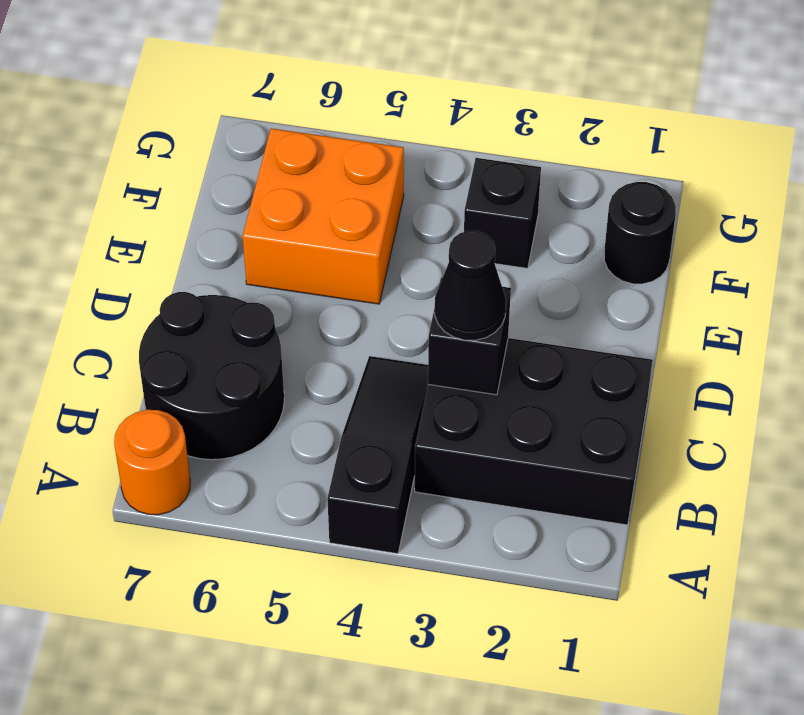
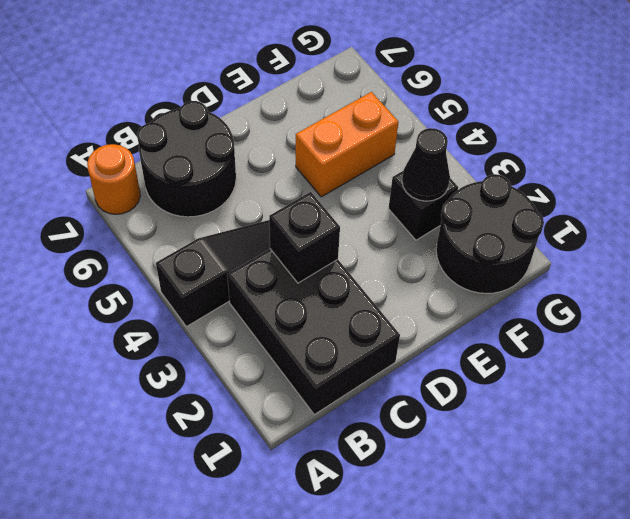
black cone C3 level 3 -> black cone F3 level 2
orange brick E5:F6 level 1 -> orange brick E5:F5 level 1
black round brick F1 level 1 -> black round brick F1:G2 level 1

